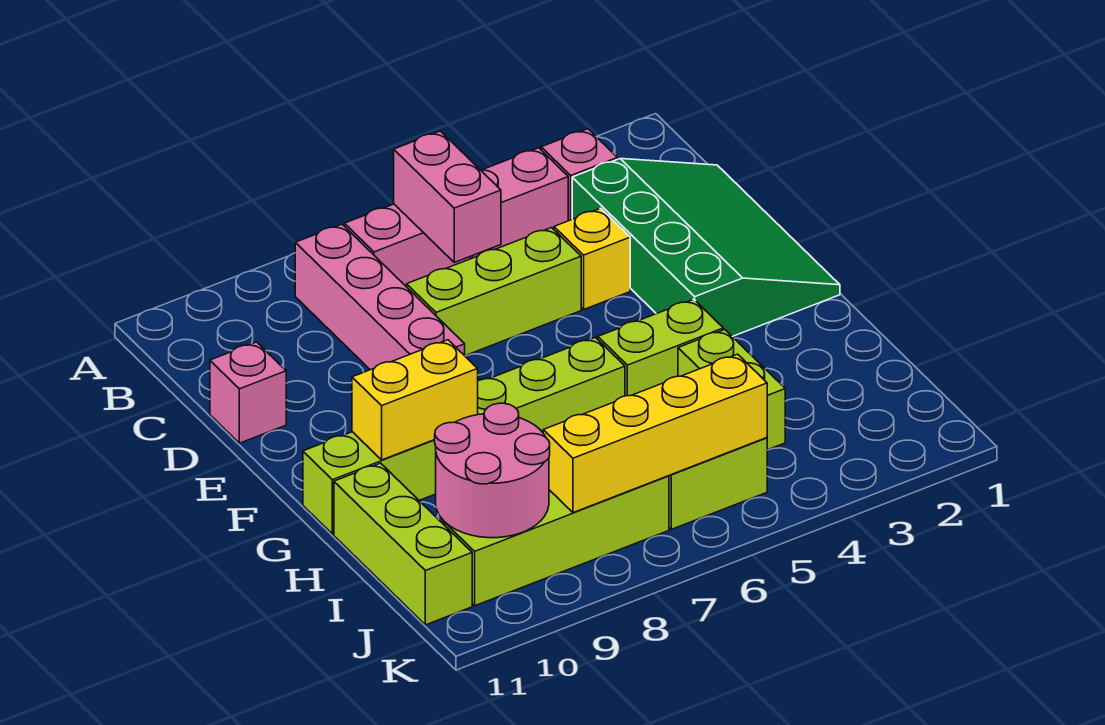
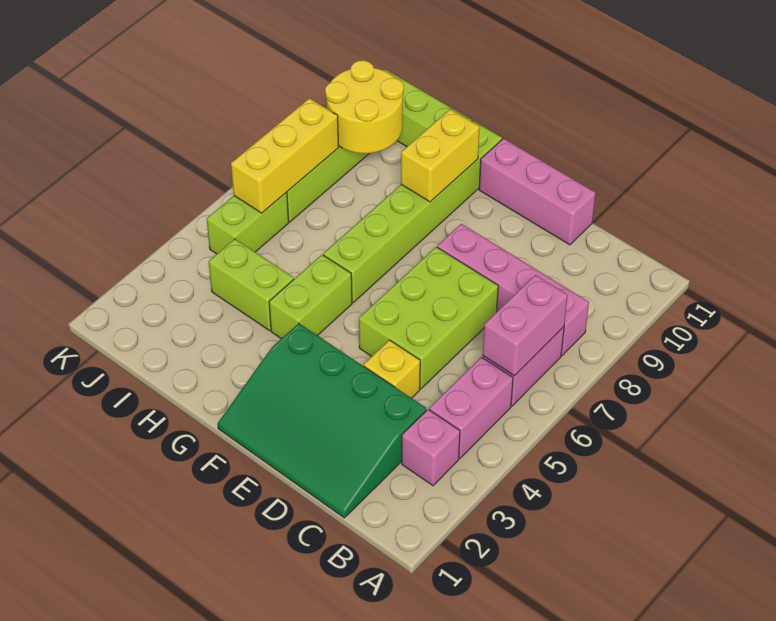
pink brick B6:C6 level 2 -> pink brick B6:B7 level 2
lime brick D5:D7 level 1 -> lime brick D5:E7 level 1
pink brick D11 level 1 -> pink brick D11:F11 level 1
pink round brick I9:J10 level 2 -> yellow round brick I9:J10 level 2
yellow brick J5:J8 level 2 -> yellow brick J6:J8 level 2

